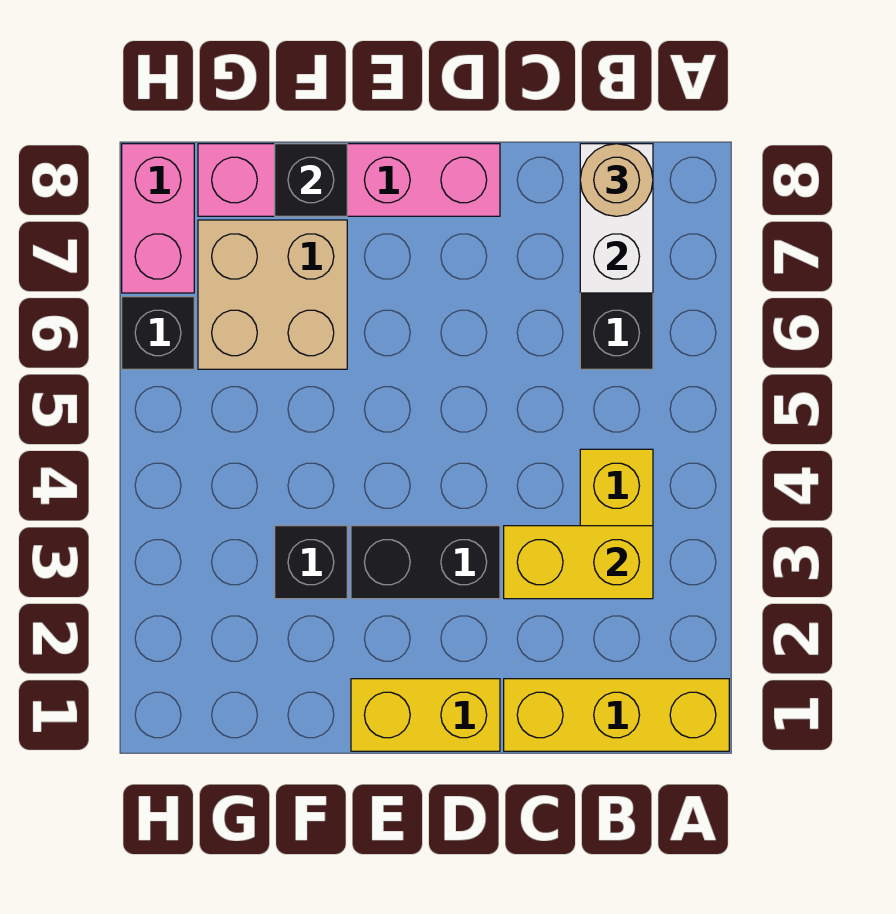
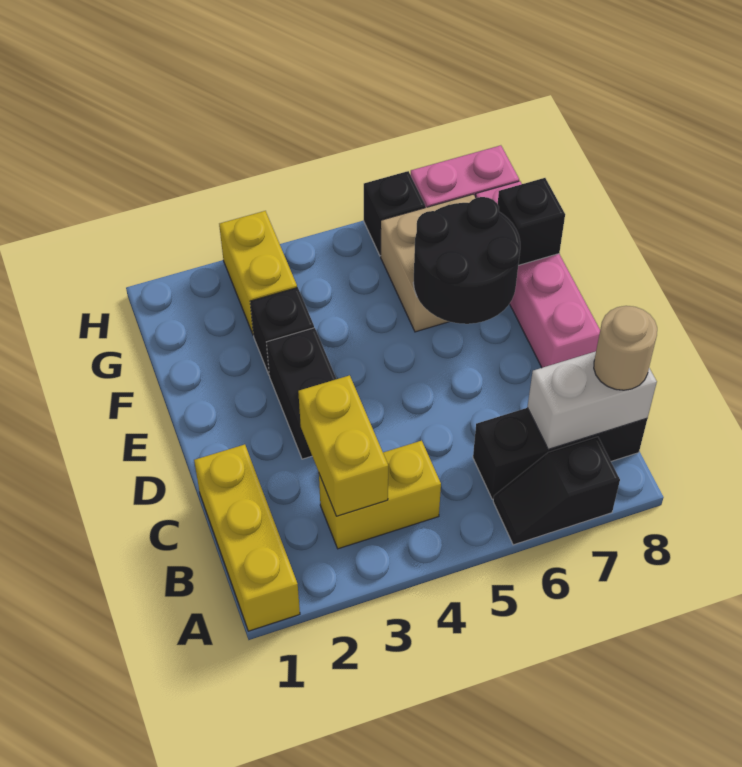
none -> black slope A6:A7 level 1 top 7
yellow brick D1:E1 level 1 -> yellow brick G3:H3 level 1
none -> black round brick E6:F7 level 2

